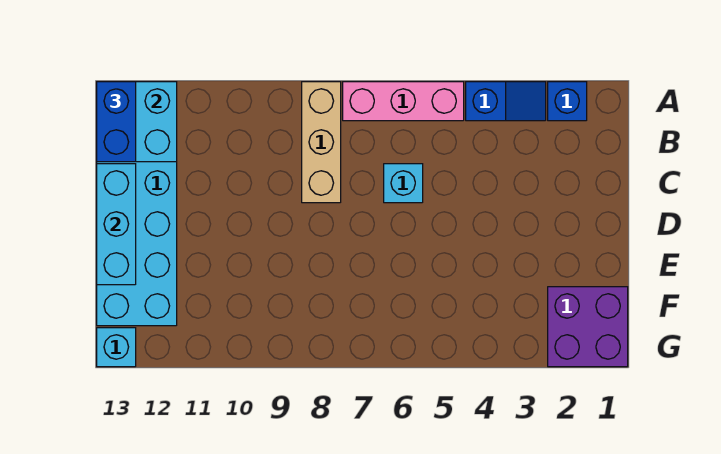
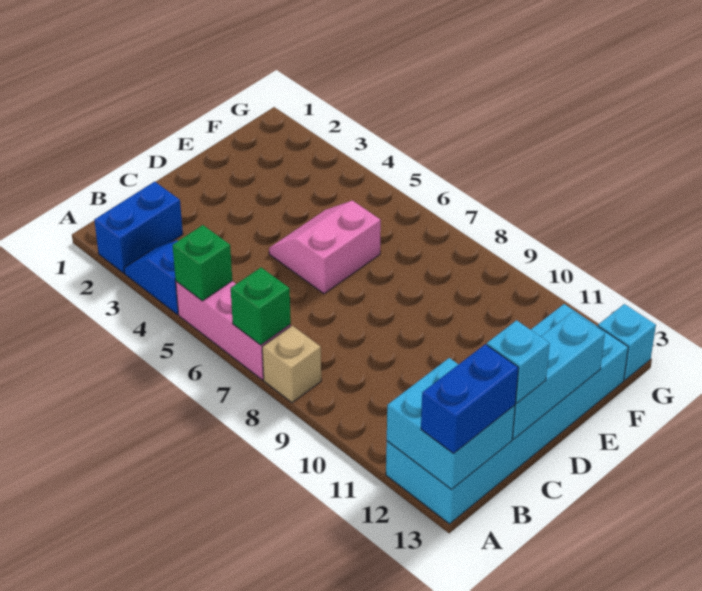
blue brick A2 level 1 -> blue brick A2:B2 level 1
none -> green brick A5 level 2
none -> green brick A7 level 2
tan brick A8:C8 level 1 -> tan brick A8 level 1
cyan brick C6 level 1 -> cyan brick C13 level 3
none -> pink slope D5:E6 level 1 top 6
purple brick F1:G2 level 1 -> none

